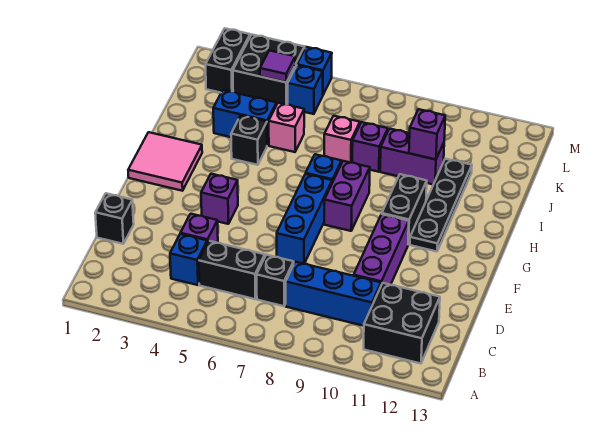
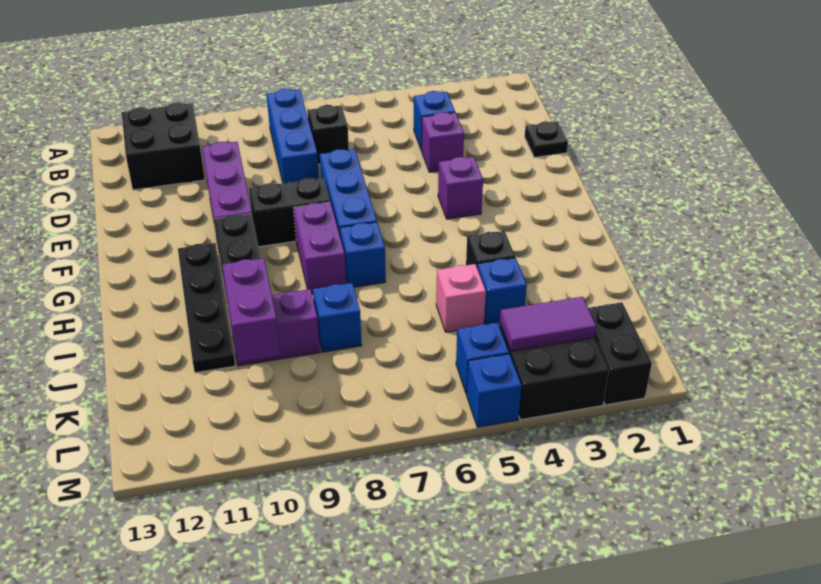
black brick C5:C6 level 1 -> black brick F8:F9 level 1
blue brick C8:C10 level 1 -> blue brick B8:D8 level 1
black brick D1 level 1 -> black plate D1 level 1
pink tile G1:H2 level 1 -> none
blue brick J3:J4 level 1 -> blue brick J4 level 1
pink brick J7 level 1 -> none
purple brick J8 level 1 -> blue brick J8 level 1
purple brick J10 level 2 -> purple brick J10:K10 level 2
purple tile L4 level 2 -> purple tile L3:L4 level 2

